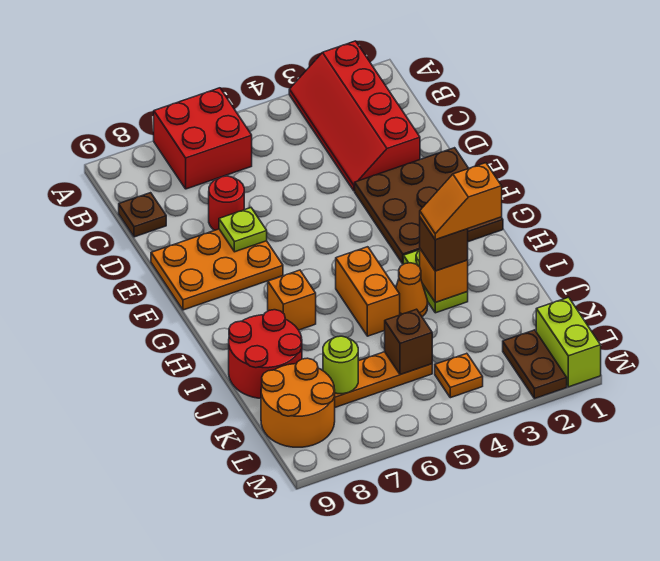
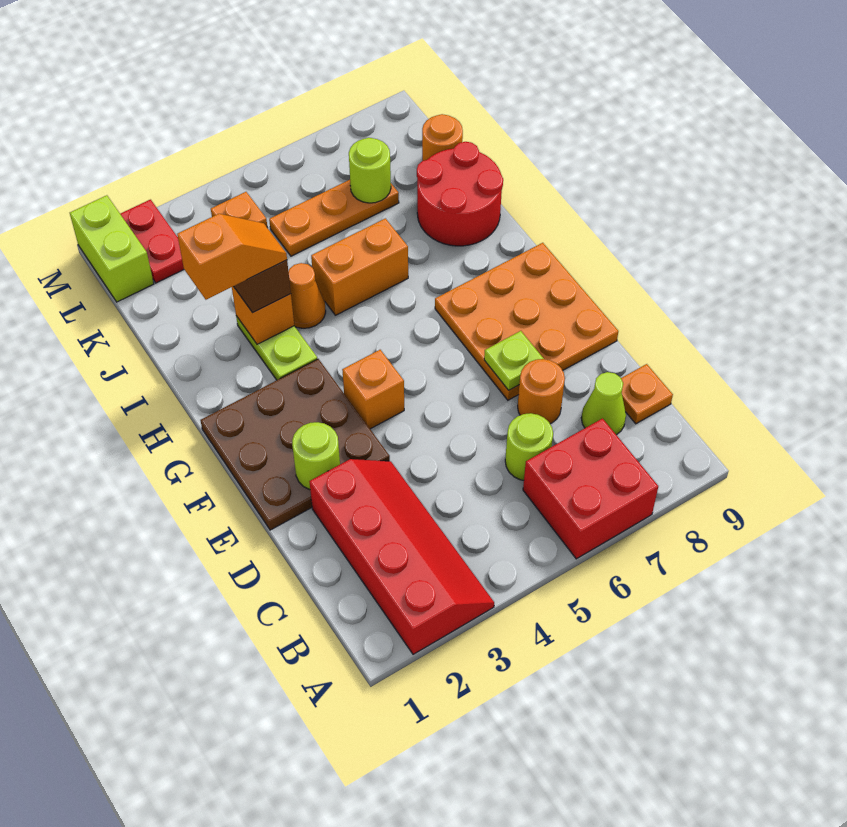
none -> lime round brick C6 level 1
none -> lime cone C8 level 1
brown plate C9 level 1 -> orange plate C9 level 1
red round brick D7 level 1 -> orange round brick D7 level 1
none -> lime round brick E2 level 2
orange plate E7:F9 level 1 -> orange plate E7:G9 level 1
orange brick H5:I5 level 1 -> orange brick I5:I6 level 1
orange brick H7 level 1 -> orange brick F4 level 1
brown brick K5 level 2 -> none
orange round brick K8:L9 level 1 -> orange round brick K9 level 1
brown plate L2:M2 level 1 -> red plate L2:M2 level 1

